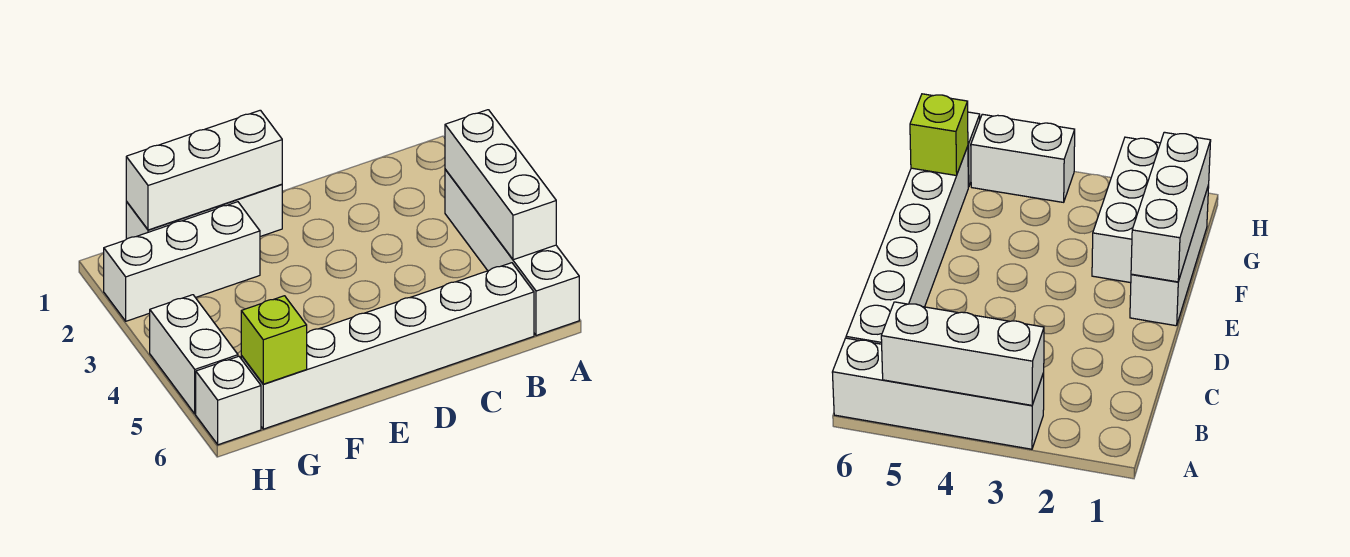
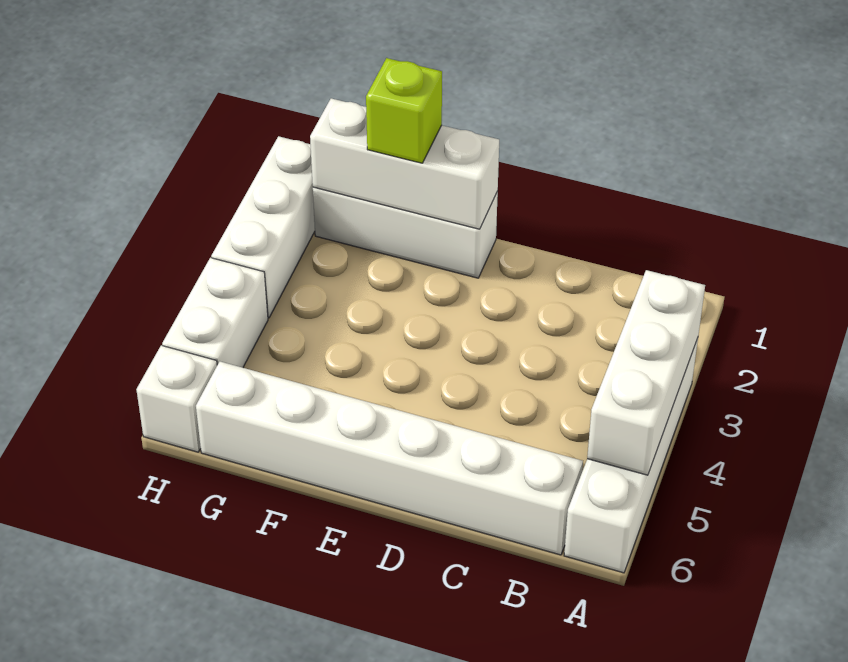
white brick F2:H2 level 1 -> white brick H1:H3 level 1
lime brick G6 level 2 -> lime brick F1 level 3

